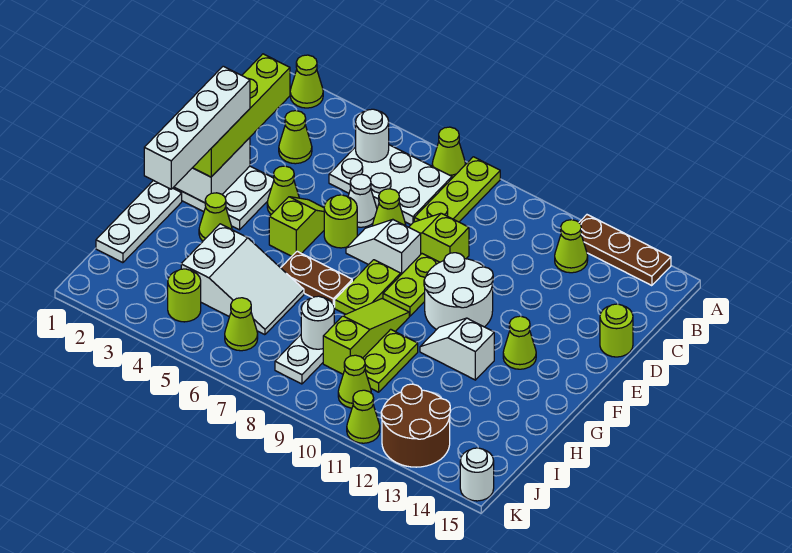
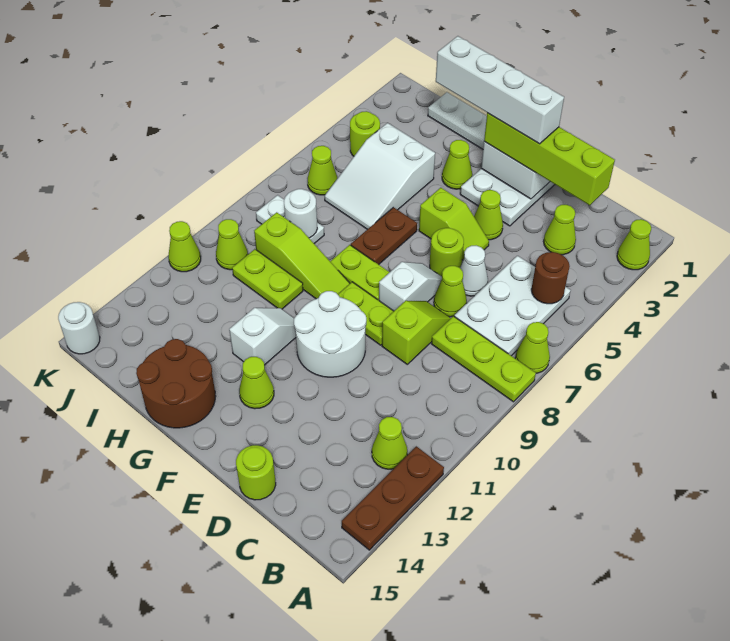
white round brick B5 level 2 -> brown round brick B5 level 2
brown round brick J12:K13 level 1 -> brown round brick G14:H15 level 1

